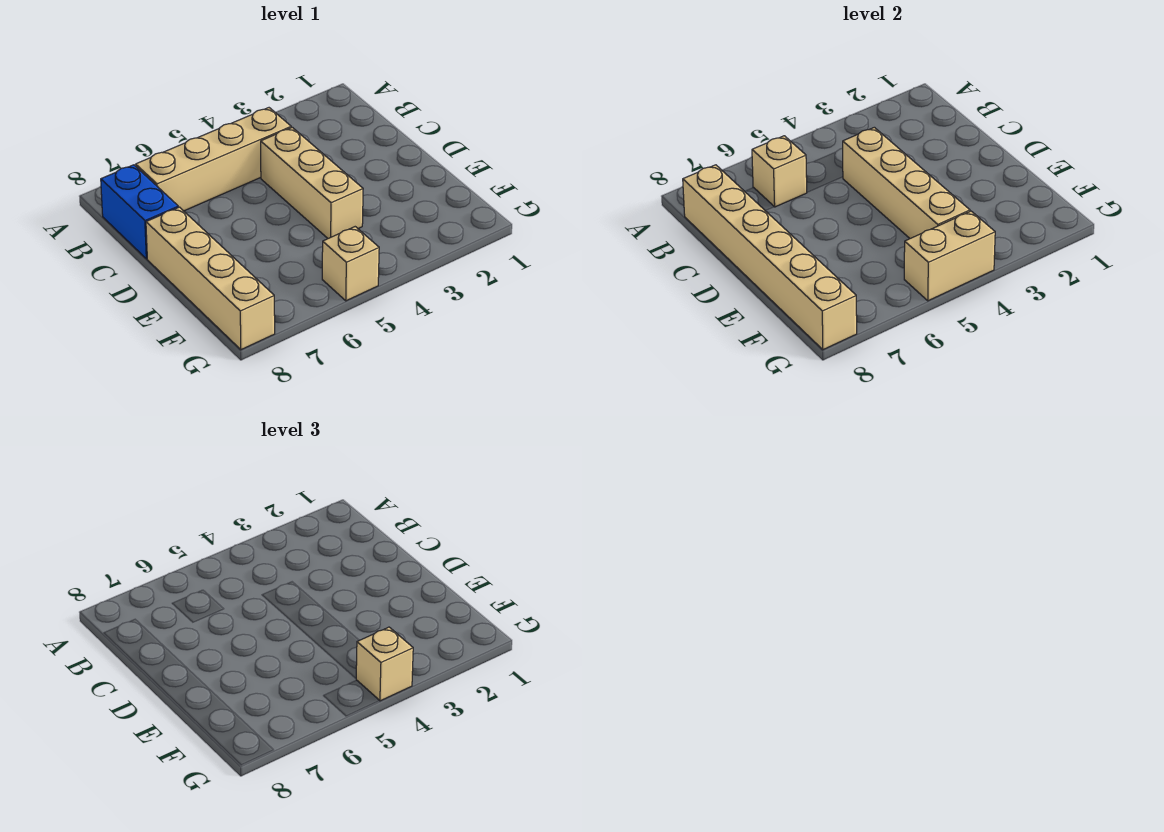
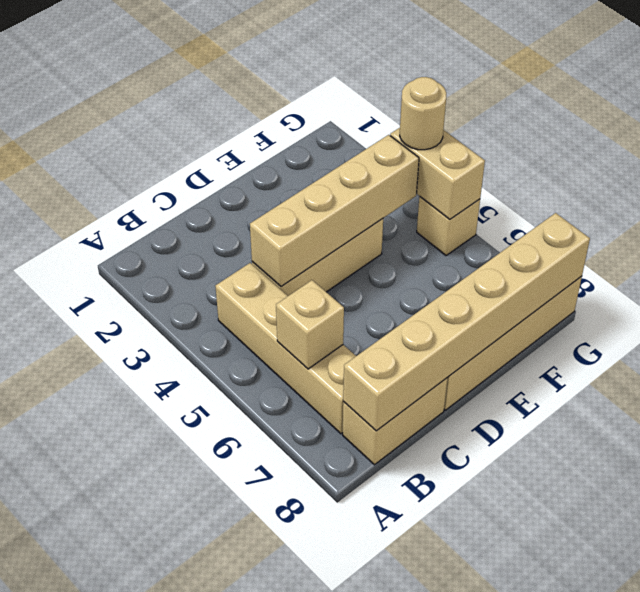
blue brick B8:C8 level 1 -> tan brick B8:C8 level 1
tan brick G4 level 3 -> tan round brick G4 level 3

